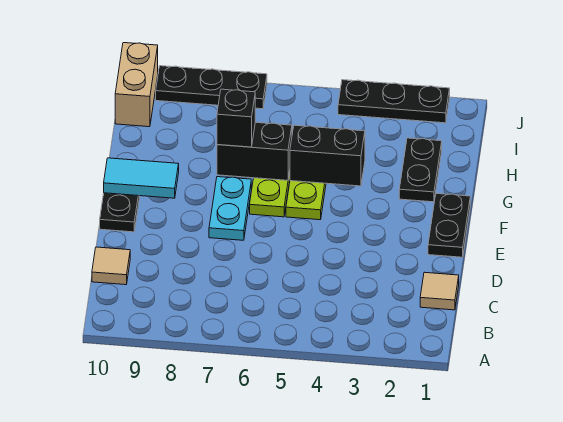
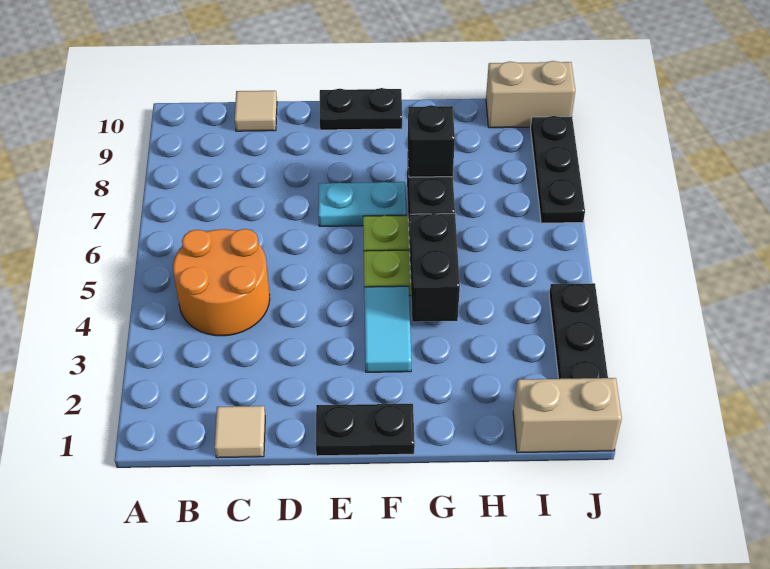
none -> orange round brick B4:C5 level 1
cyan tile F9:F10 level 2 -> cyan tile F3:F4 level 1
black plate G2:H2 level 1 -> none
none -> tan brick I1:J1 level 1

